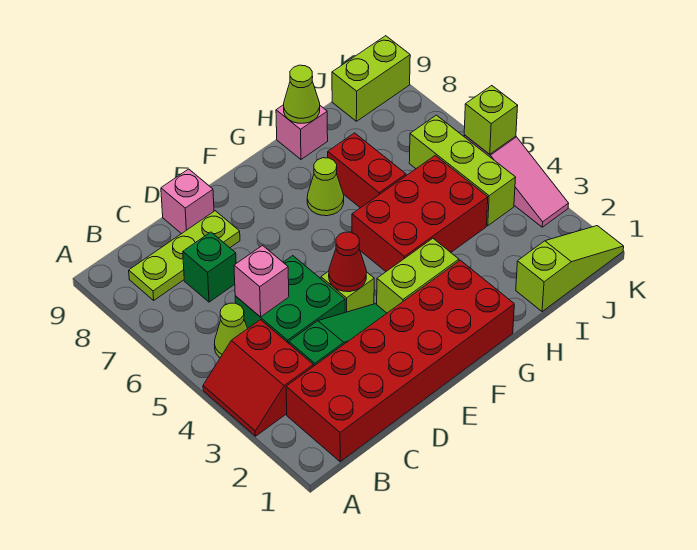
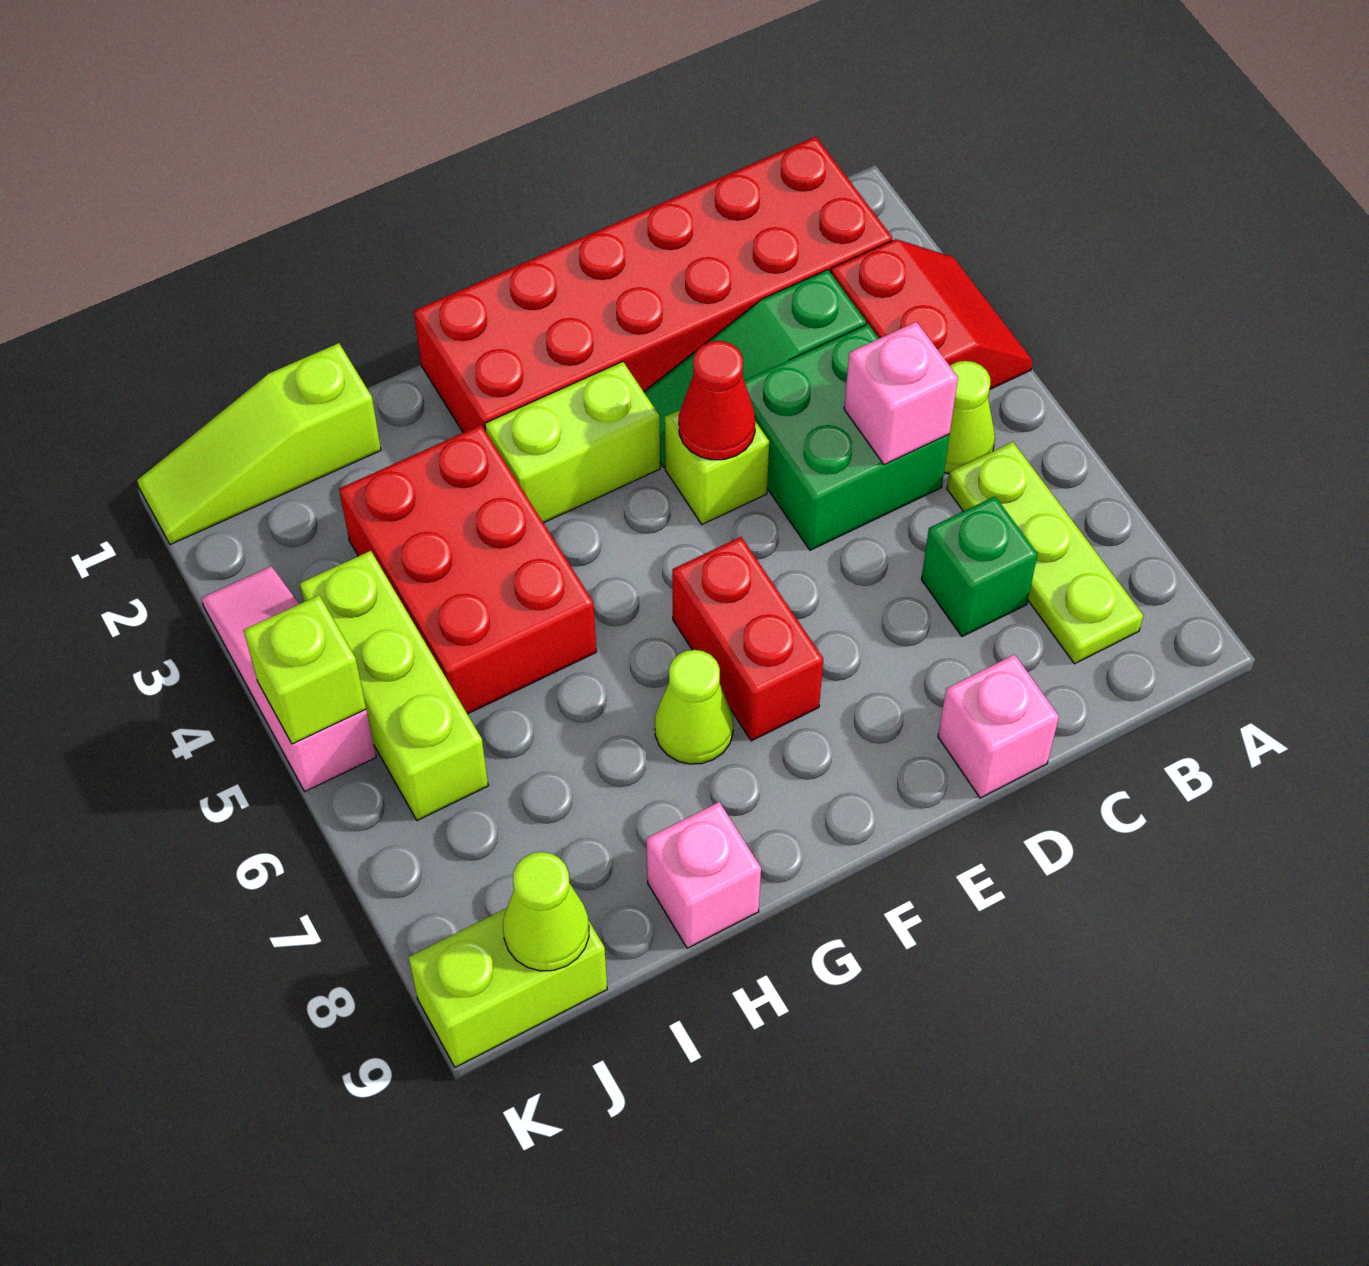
lime plate B8:D8 level 1 -> lime plate B6:B8 level 1
red brick G4:I5 level 1 -> red brick H3:I5 level 1
red brick H6:H7 level 1 -> red brick F6:F7 level 1
lime cone H9 level 2 -> lime cone J9 level 2

